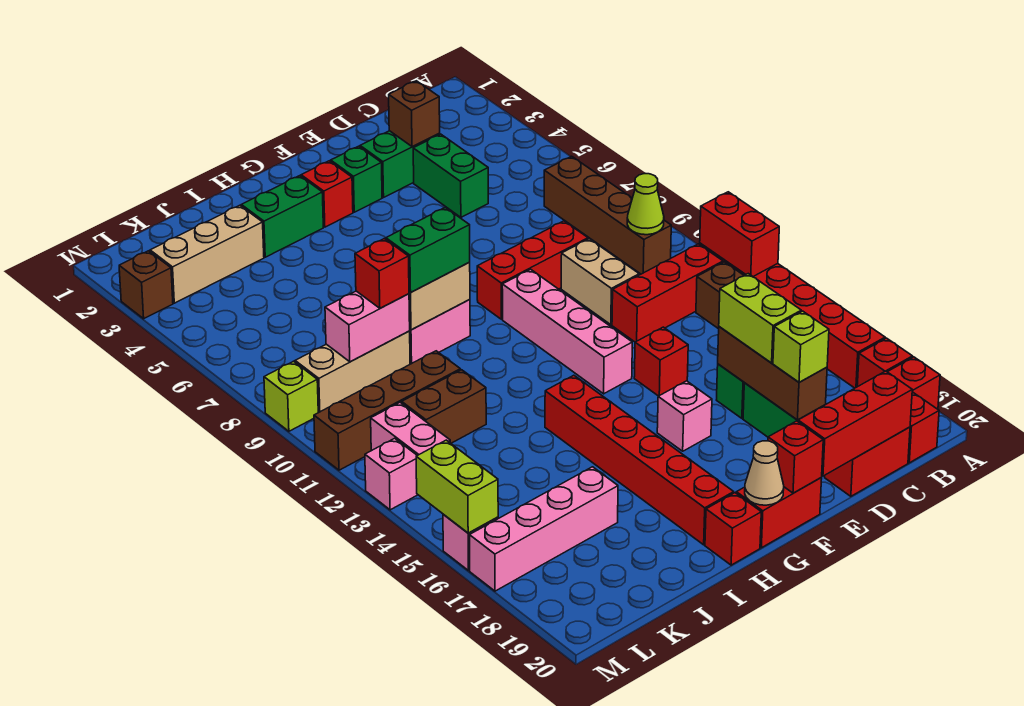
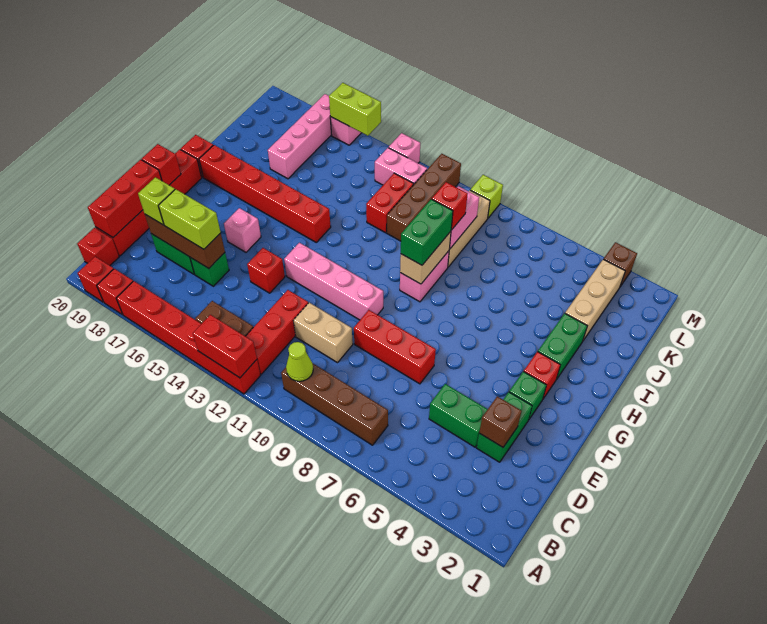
red brick D9:F9 level 1 -> red brick E7:E9 level 1
tan cone G20 level 2 -> none
brown brick J12:K12 level 1 -> red brick J12:K12 level 1

